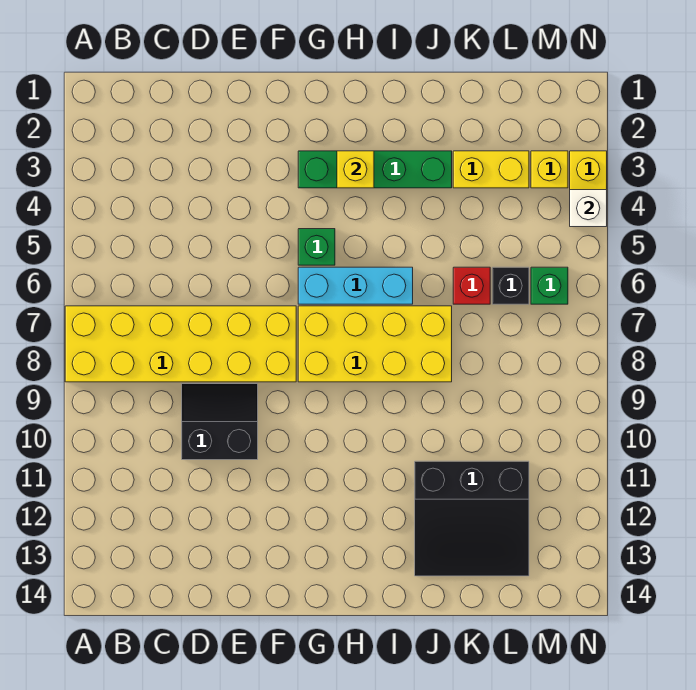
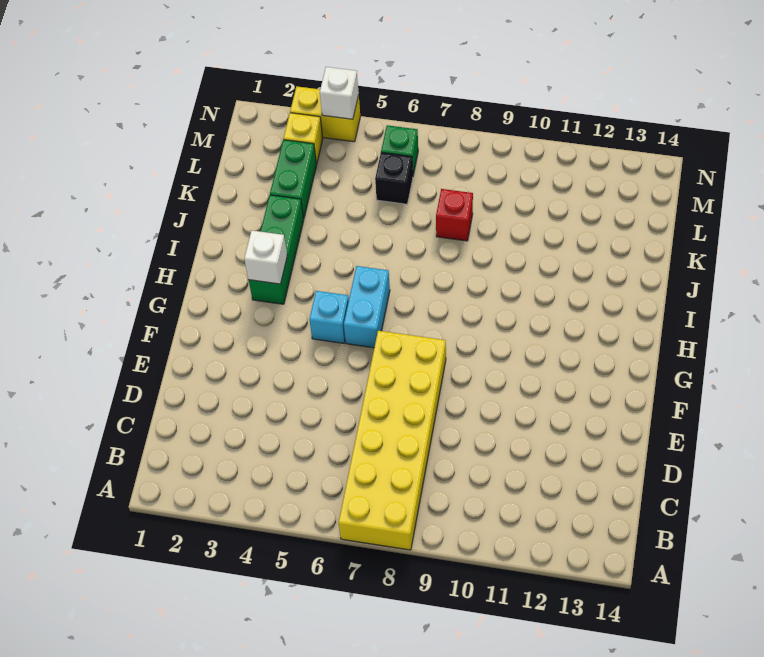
black slope D9:E10 level 1 top 10 -> none
green brick G3:J3 level 1 -> green brick H3:J3 level 1
green brick G5 level 1 -> cyan brick G5 level 1
cyan brick G6:I6 level 1 -> cyan brick G6:H6 level 1
yellow brick G7:J8 level 1 -> none
yellow brick H3 level 2 -> white brick H3 level 2
black slope J11:L13 level 1 top 11 -> none
yellow brick K3:L3 level 1 -> green brick K3:L3 level 1
red brick K6 level 1 -> red brick K8 level 1

